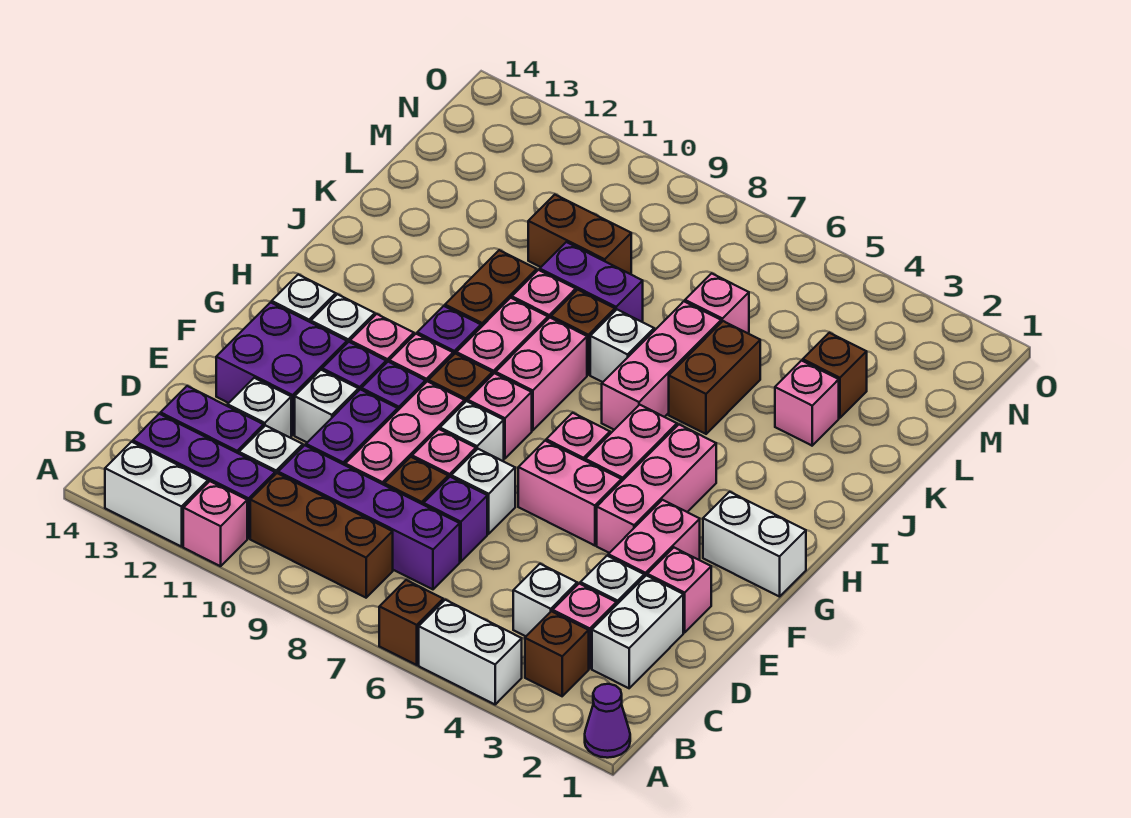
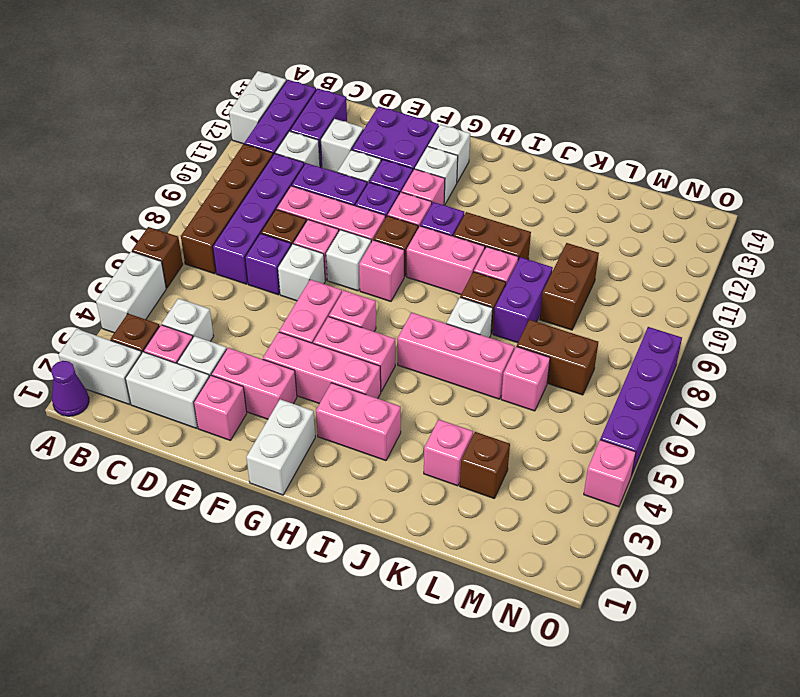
none -> white brick A2:B2 level 1
pink brick A11 level 1 -> pink brick O4 level 1
brown brick B8:B10 level 1 -> brown brick B7:B10 level 1
pink brick H8:I8 level 1 -> pink brick H3:I3 level 1
brown brick J5:K5 level 1 -> brown brick L7:M7 level 1
none -> purple brick O5:O8 level 1

